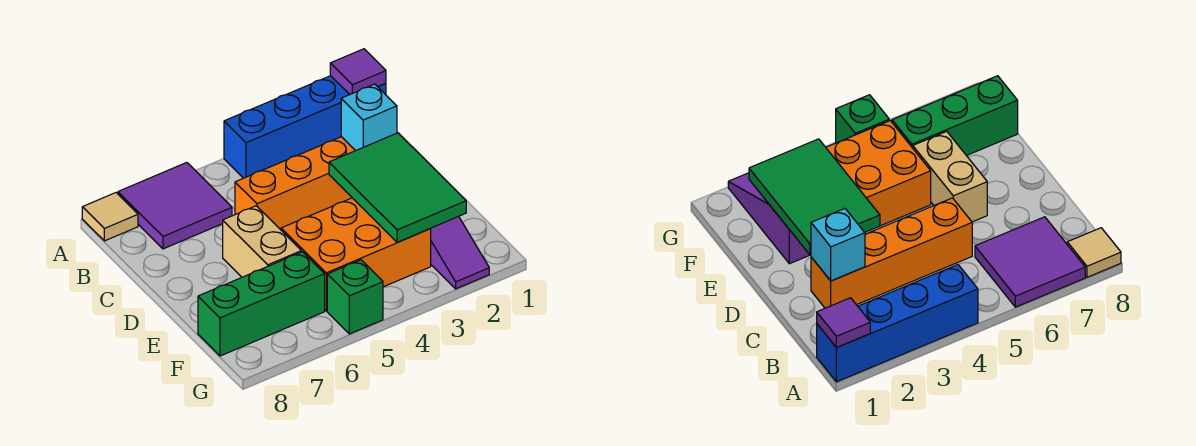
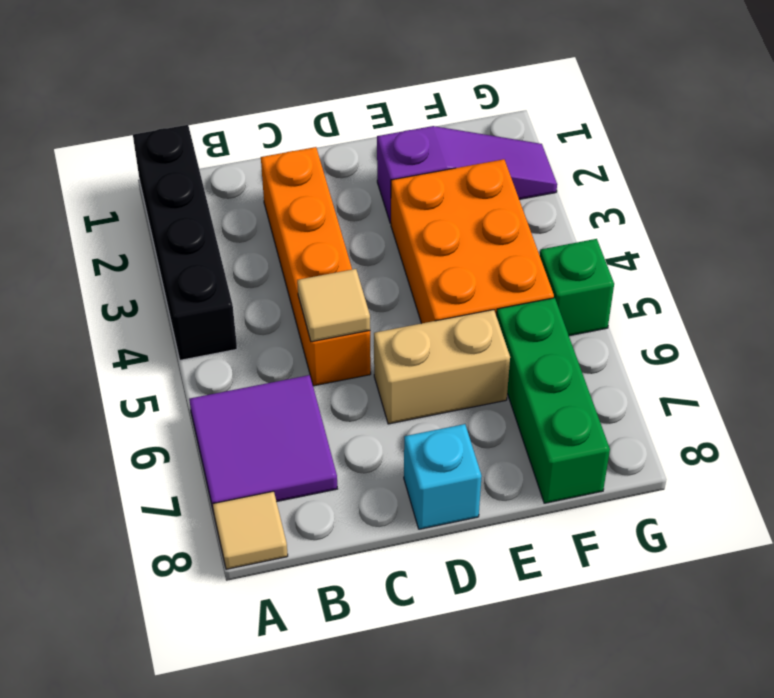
blue brick A1:A4 level 1 -> black brick A1:A4 level 1
purple tile A1 level 2 -> none
cyan brick C2 level 2 -> cyan brick D8 level 1
none -> tan tile C5 level 2
green tile D2:F3 level 2 -> none

